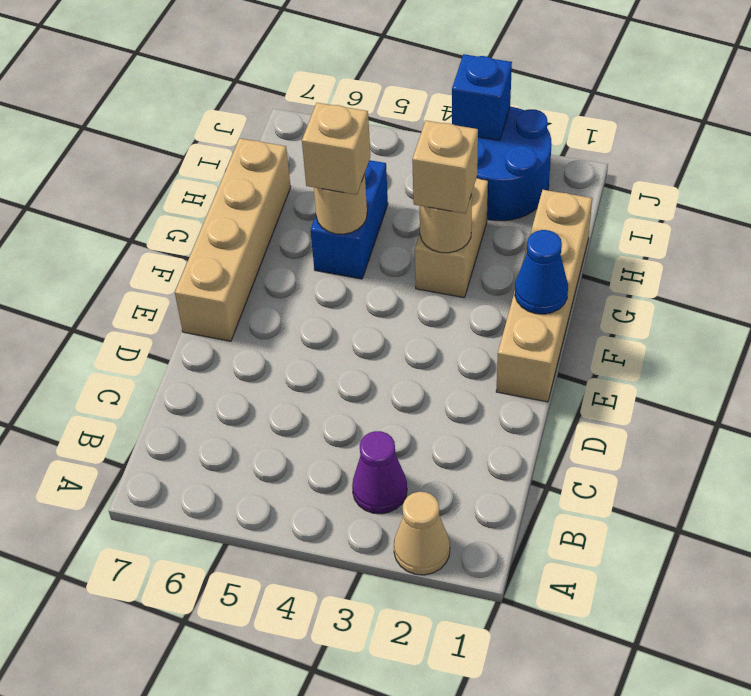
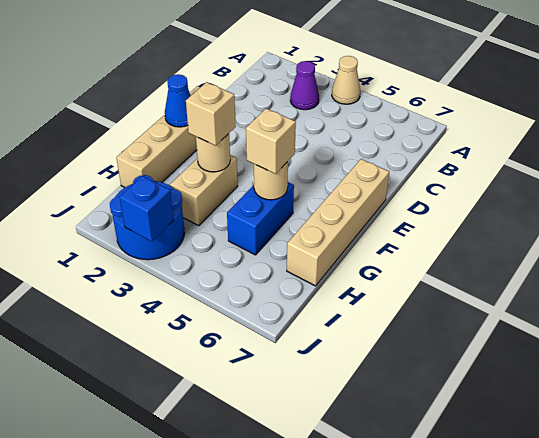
tan cone A2 level 1 -> tan cone A4 level 1

